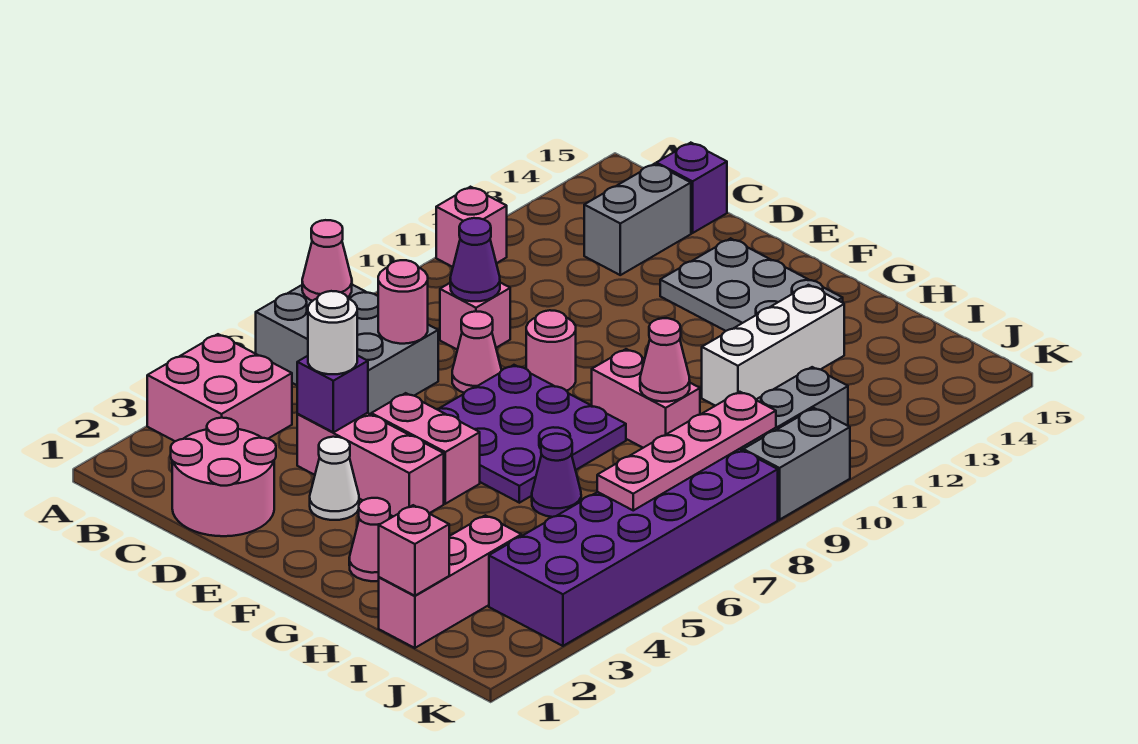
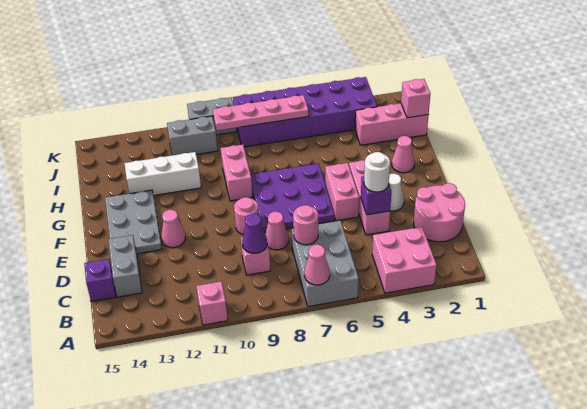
grey brick C13:C14 level 1 -> grey brick C14:D14 level 1
purple cone H6 level 1 -> none
pink cone H9 level 2 -> pink cone E12 level 1

